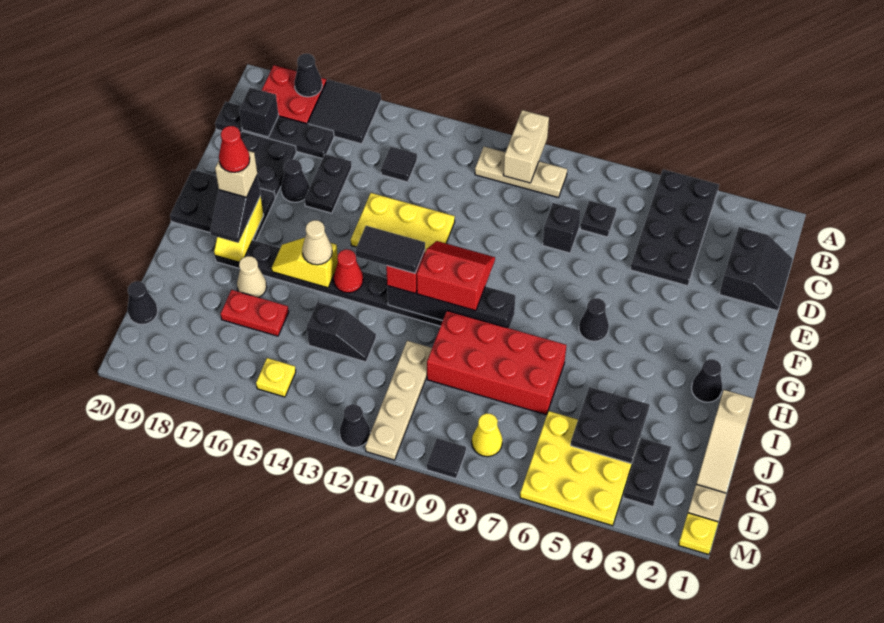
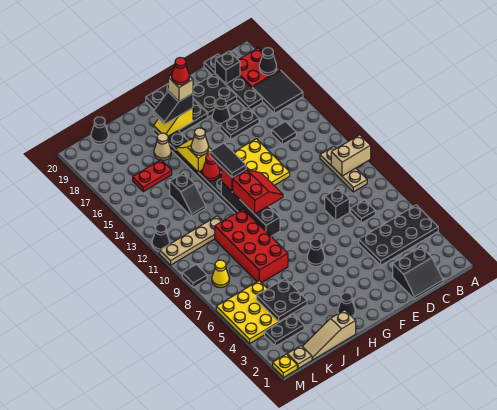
red plate J16:J17 level 1 -> red plate J16:K16 level 1
yellow plate L15 level 1 -> none

